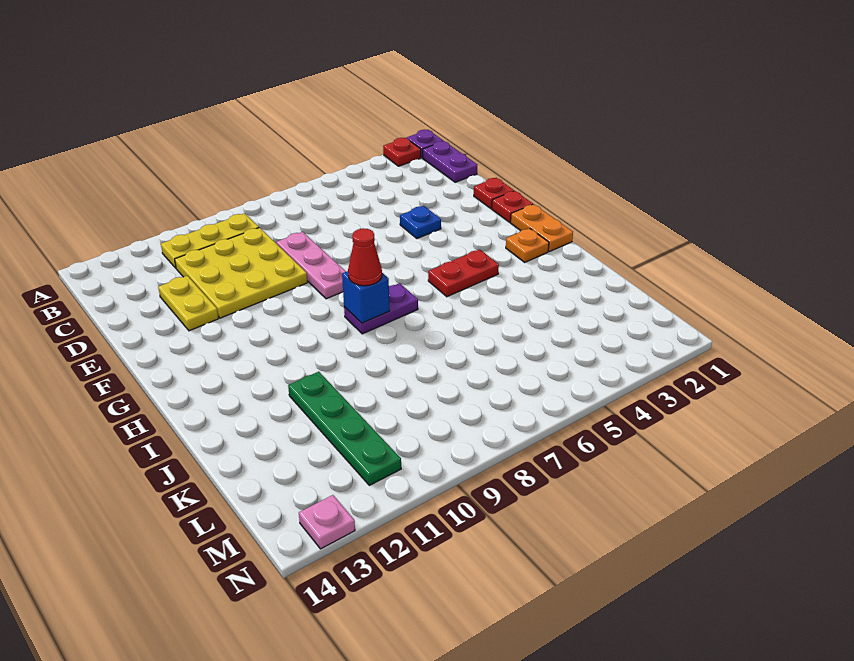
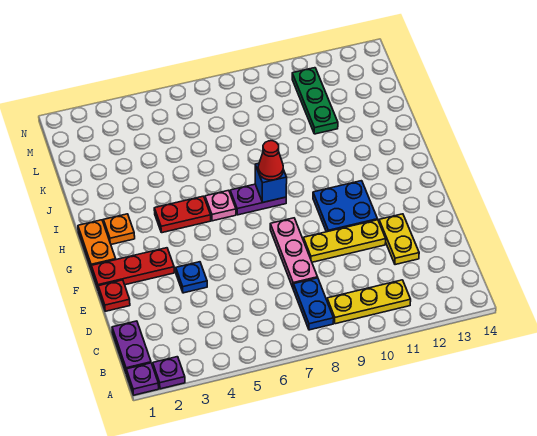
red plate A2 level 1 -> purple plate A2 level 1
none -> blue plate B8:C8 level 1
yellow plate C9:E11 level 1 -> yellow plate E9:E11 level 1
red plate F1 level 1 -> red plate F1:F3 level 1
none -> blue plate F10:G11 level 1
green plate J11:M11 level 1 -> green plate K11:M11 level 1
pink plate N13 level 1 -> pink plate H6 level 1

